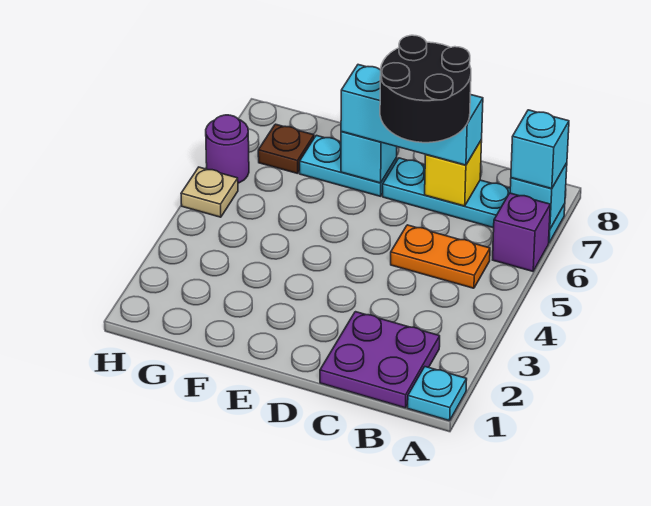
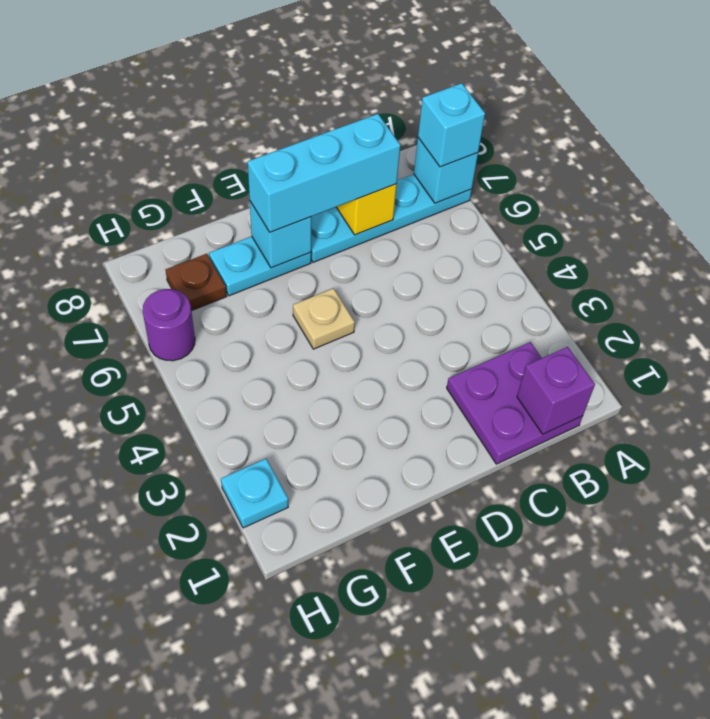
cyan plate A1 level 1 -> cyan plate H2 level 1
purple brick A6 level 1 -> purple brick B1 level 2
orange plate B5:C5 level 1 -> none
black round brick C6:D7 level 4 -> none
tan plate H5 level 1 -> tan plate E5 level 1

